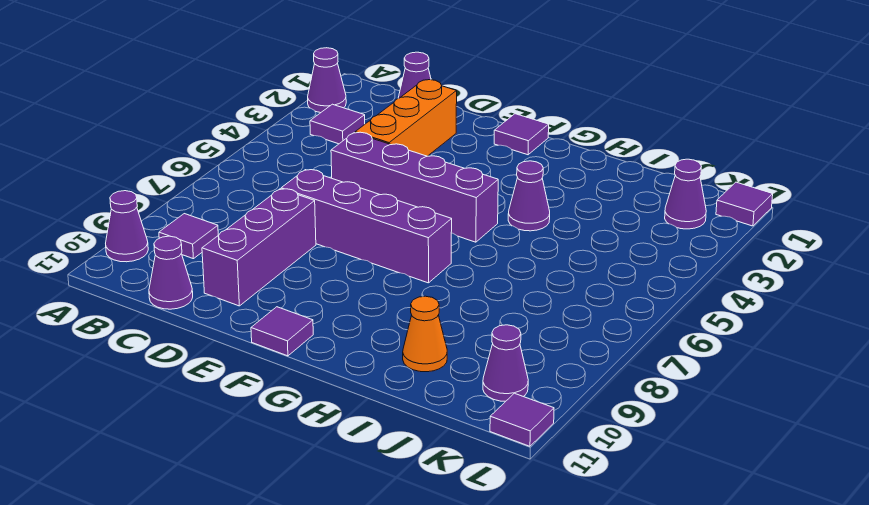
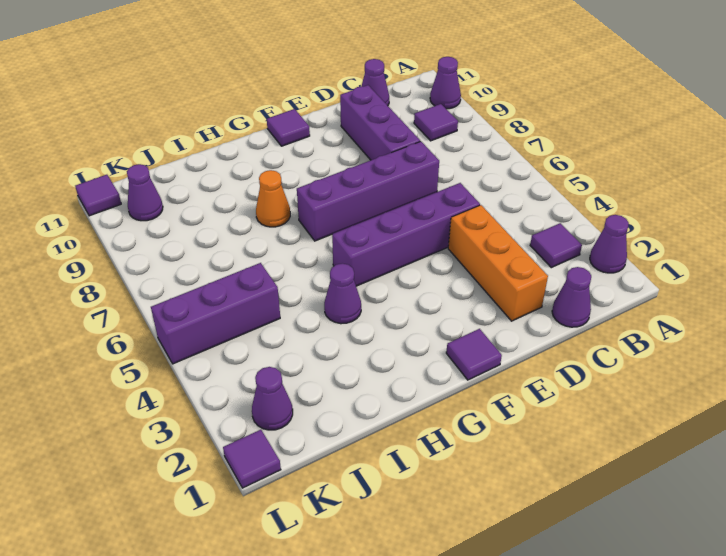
orange cone I10 level 1 -> orange cone H8 level 1
none -> purple brick J5:L5 level 1

